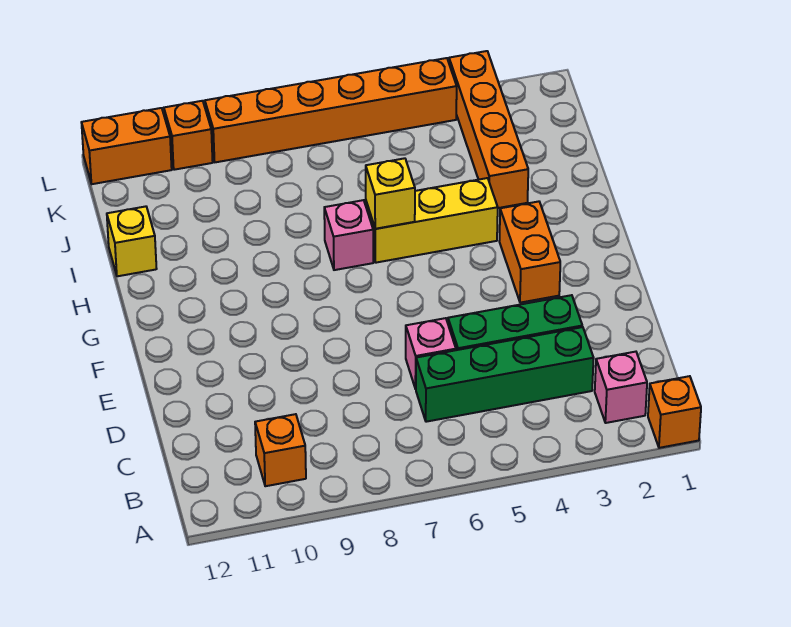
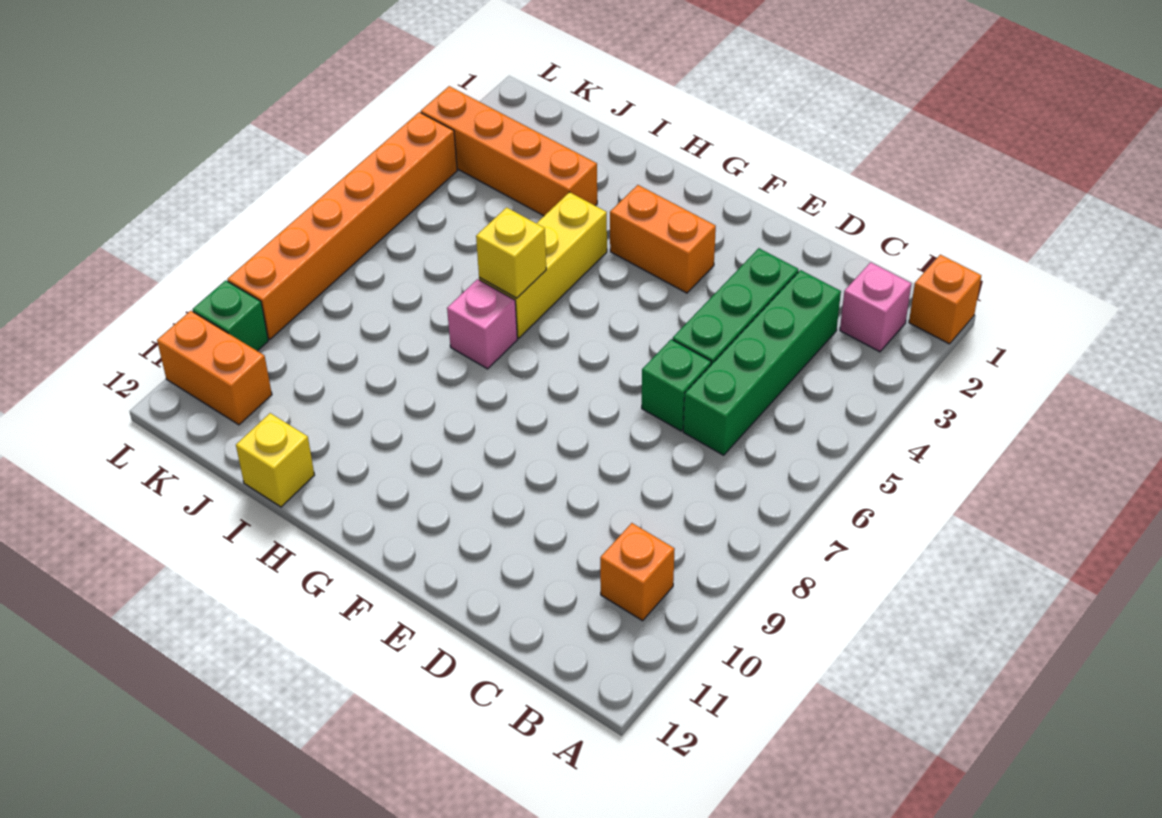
pink brick D6 level 1 -> green brick D6 level 1
orange brick L10 level 1 -> green brick L10 level 1
orange brick L11:L12 level 1 -> orange brick K11:L11 level 1

